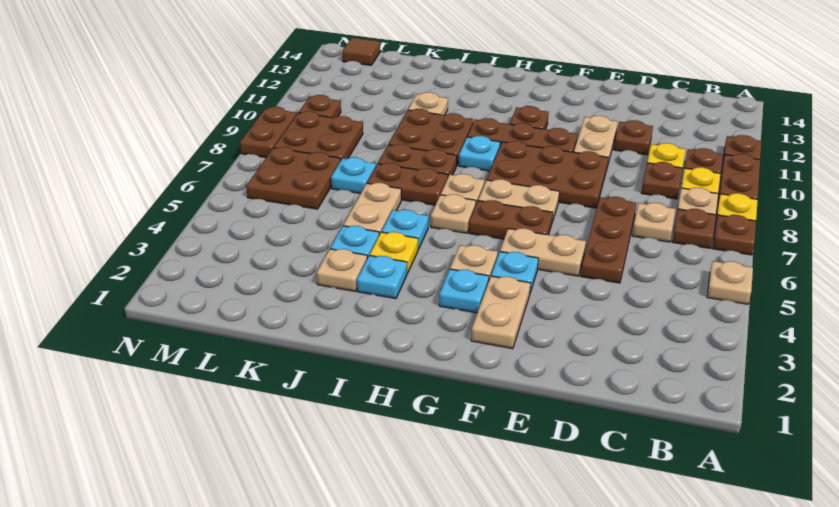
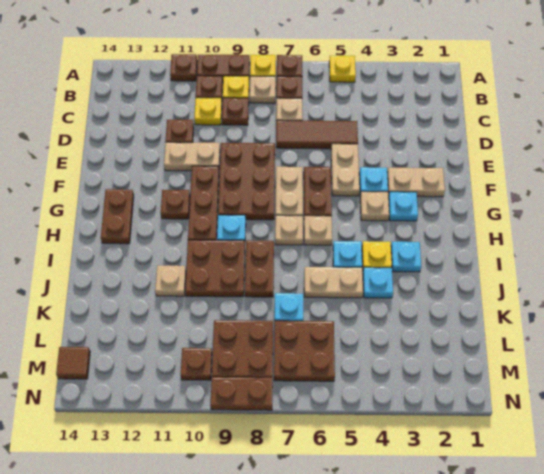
tan plate A5 level 1 -> yellow plate A5 level 1
brown plate D5:D7 level 1 -> brown tile D5:D7 level 1
brown plate I7:J7 level 1 -> brown plate G13:H13 level 1
tan plate J3 level 1 -> none

